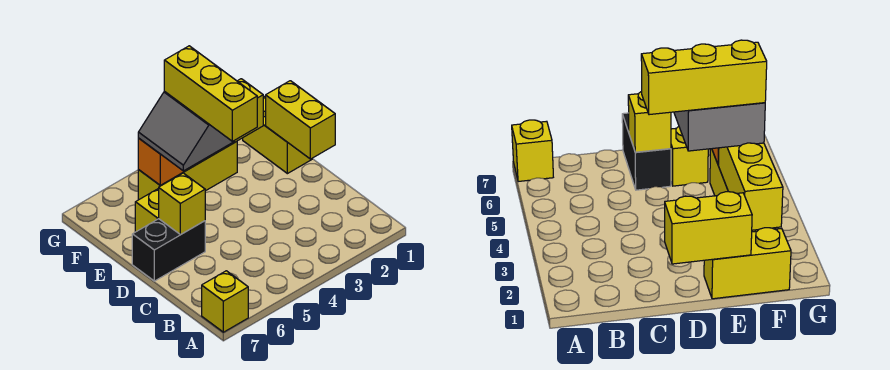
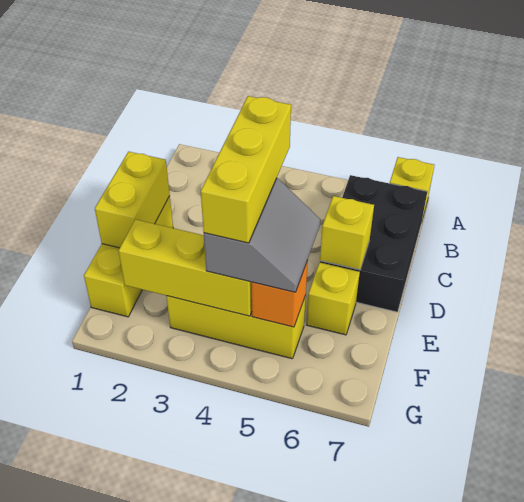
black brick D6:D7 level 1 -> black brick B6:D7 level 1
yellow brick E1:F1 level 1 -> yellow brick D1:F1 level 1

